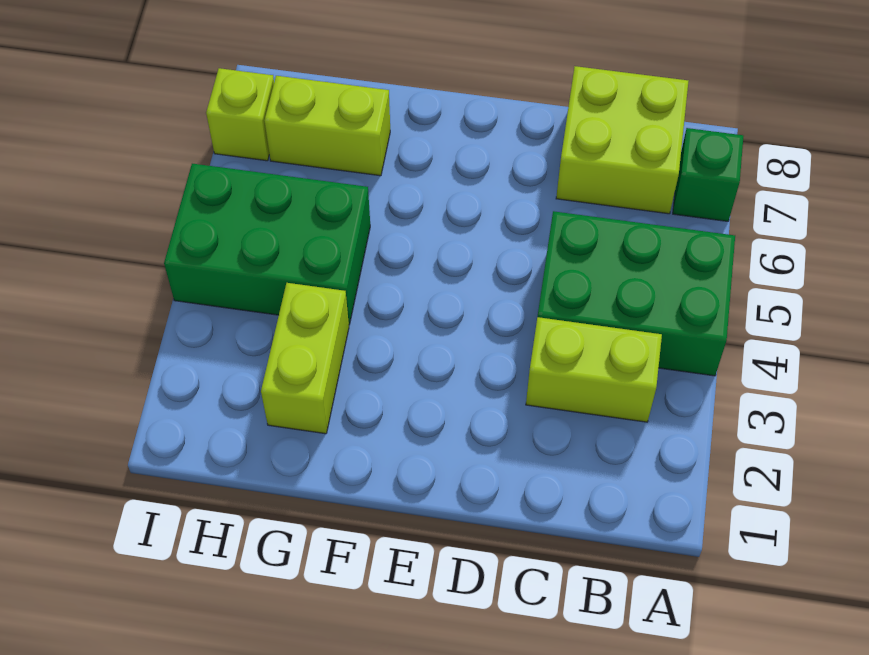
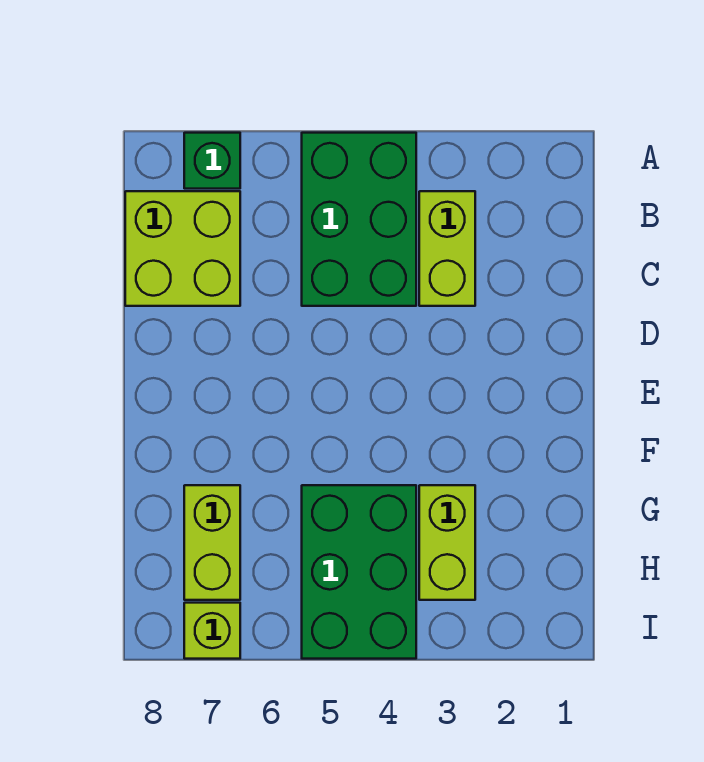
lime brick G2:G3 level 1 -> lime brick G3:H3 level 1

